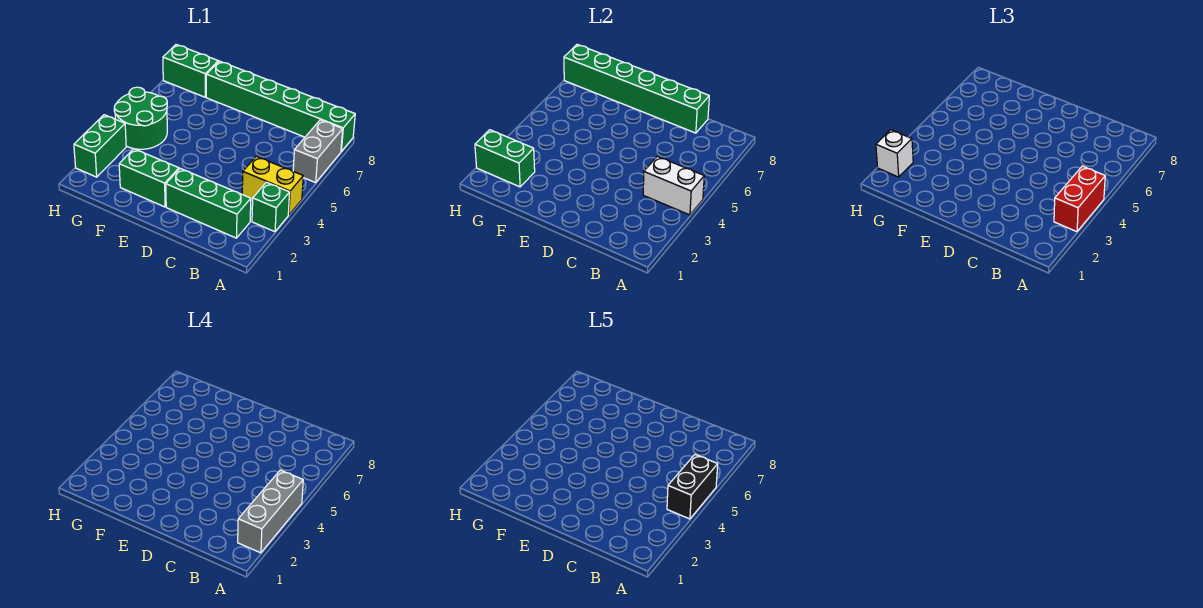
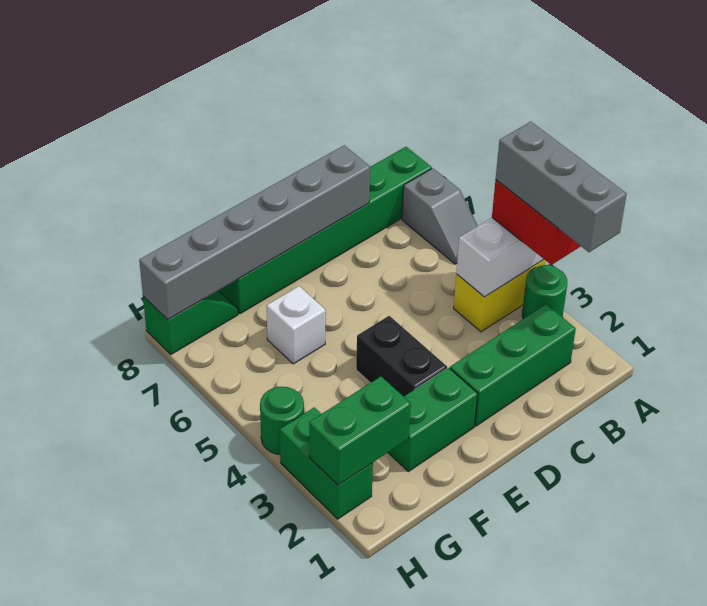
green brick A3 level 1 -> green round brick A3 level 1
black brick A4:A5 level 5 -> black brick E3:E4 level 1
grey brick A6:A7 level 1 -> grey slope A6:A7 level 1 top 7
green brick C8:H8 level 2 -> grey brick C8:H8 level 2
green round brick G4:H5 level 1 -> green round brick H4 level 1
green brick G8:H8 level 1 -> green slope G8:H8 level 1 top H
white brick H2 level 3 -> white brick F6 level 1

